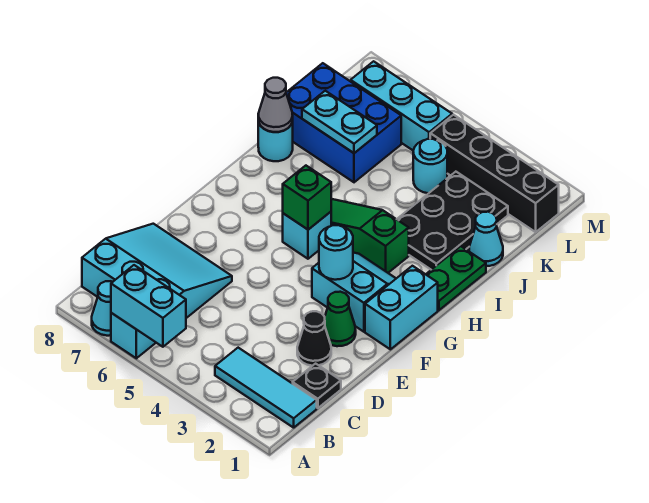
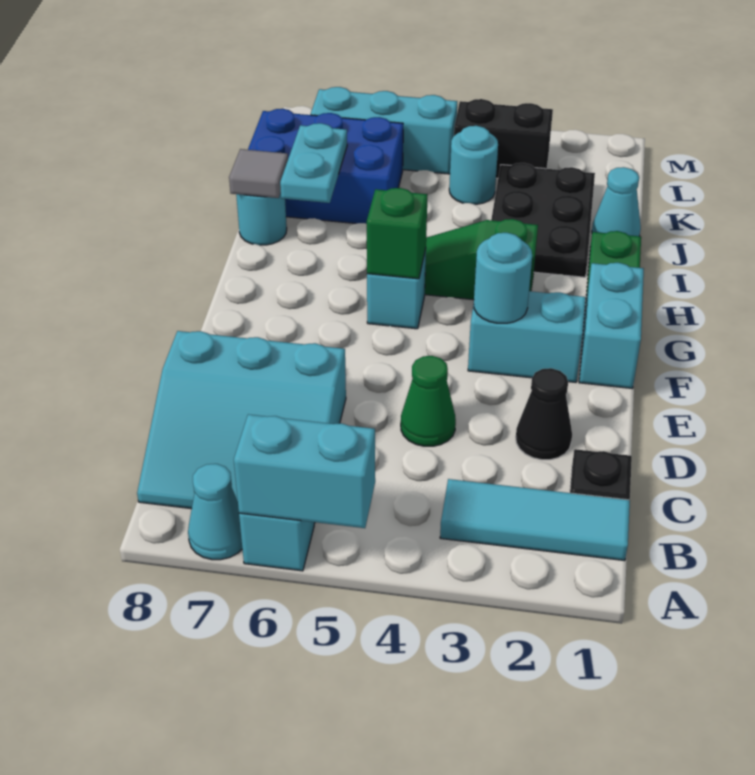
cyan slope B6:D8 level 1 top B -> cyan slope B6:D8 level 1 top D
green cone E2 level 1 -> green cone D4 level 1
grey cone I8 level 2 -> grey tile I8 level 2
cyan plate J6:J7 level 2 -> cyan plate I7:J7 level 2
black brick L1:L4 level 1 -> black brick L3:L4 level 1

